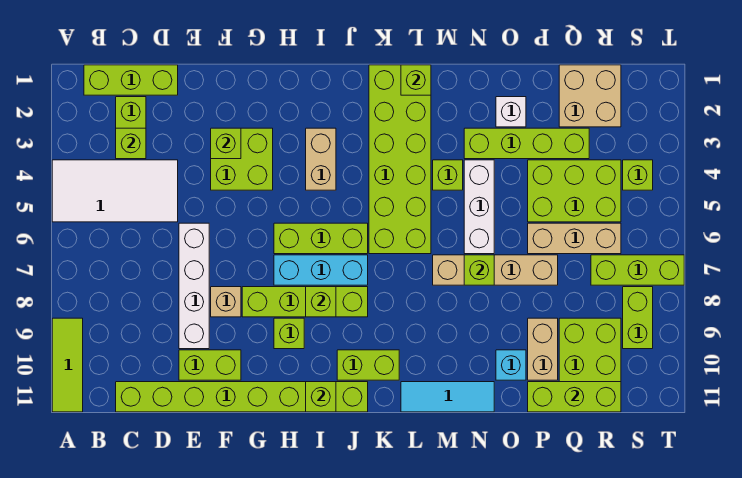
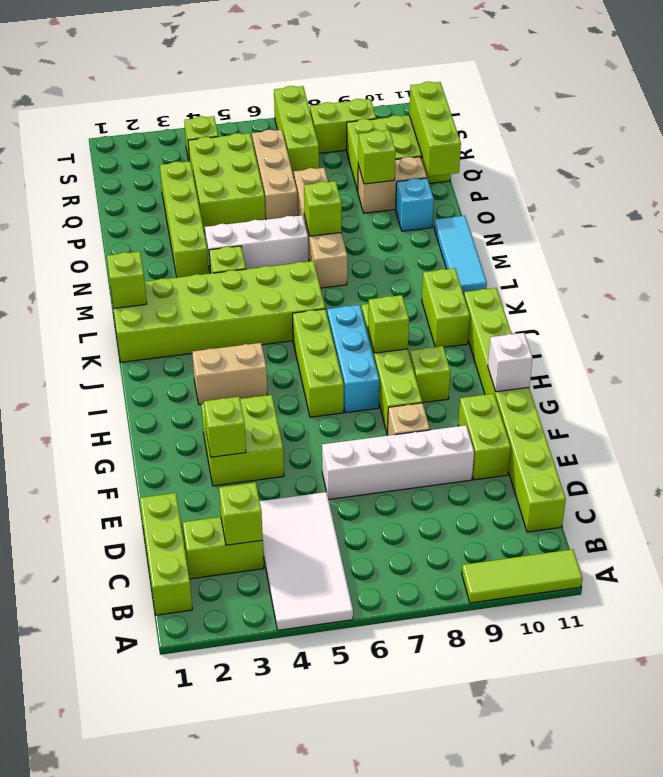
lime brick I11 level 2 -> lime brick P9 level 2
white brick O2 level 1 -> white brick G11 level 2
tan brick Q1:R2 level 1 -> none

